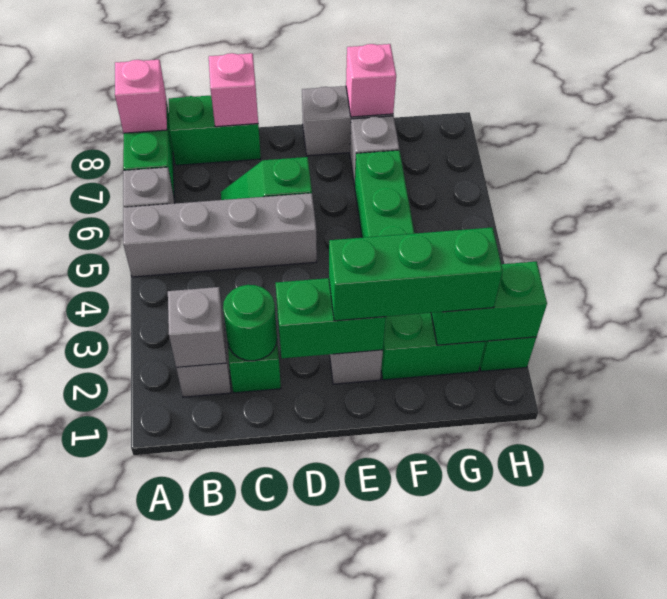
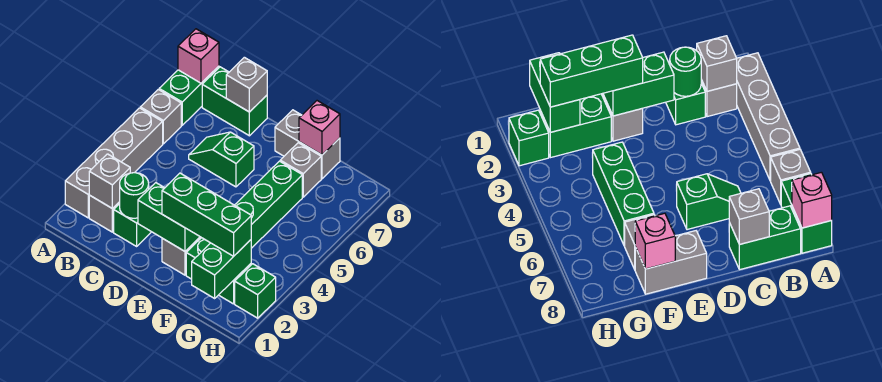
grey brick A5:D5 level 1 -> grey brick A2:A5 level 1
pink brick C8 level 2 -> grey brick C8 level 2
green brick G2:H2 level 2 -> green brick G1:G2 level 2

